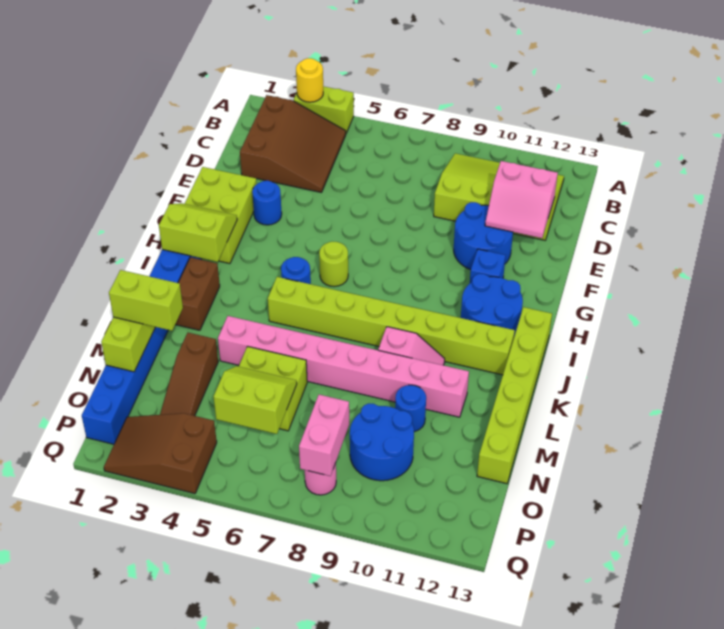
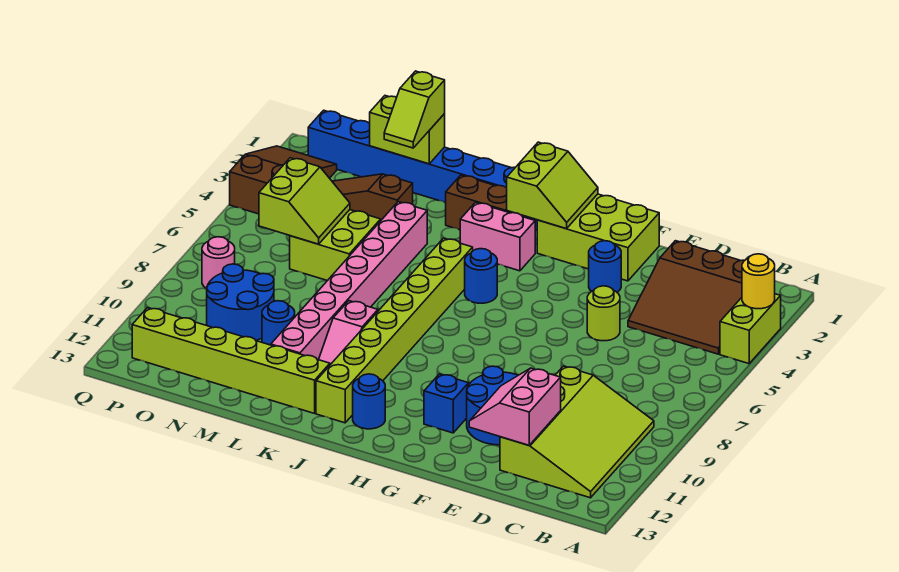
lime round brick H6 level 1 -> lime round brick E5 level 1
blue round brick H11:I12 level 1 -> blue round brick I12 level 1
lime brick I13:N13 level 1 -> lime brick K12:P12 level 1
lime brick M1:M2 level 3 -> lime slope M1:M2 level 3 top 1
pink brick O8:P8 level 2 -> pink brick I3:J3 level 1

